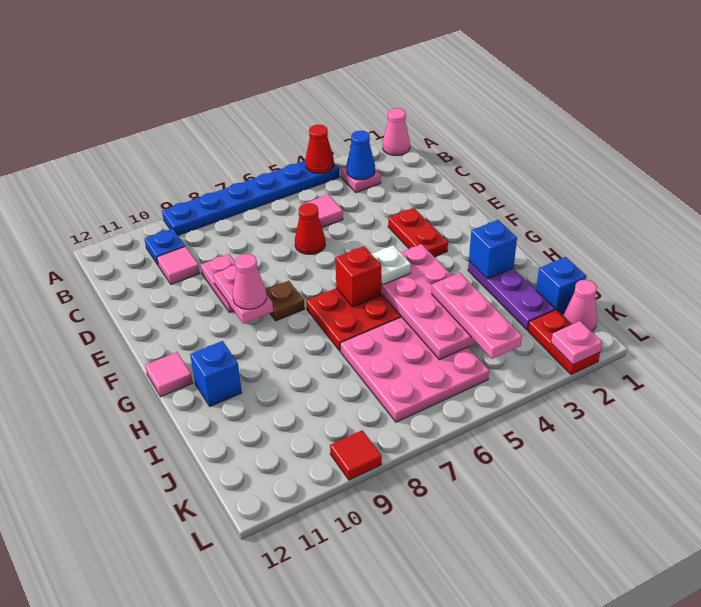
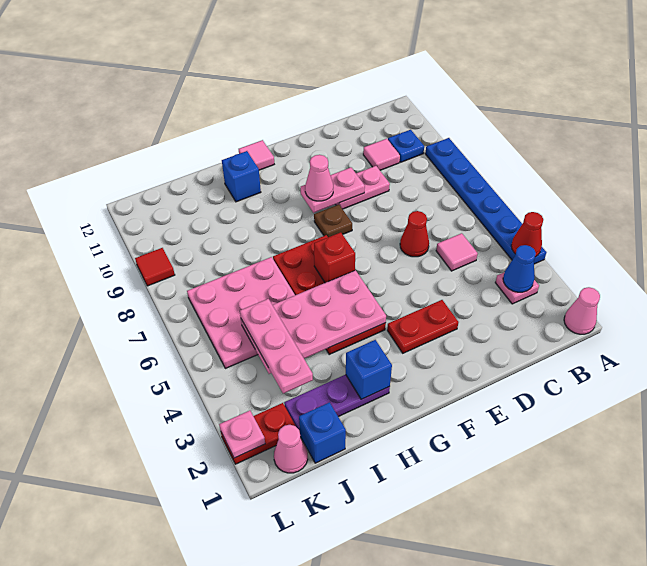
white plate G5 level 3 -> none
pink plate I4:K4 level 3 -> pink plate J3:J5 level 3

